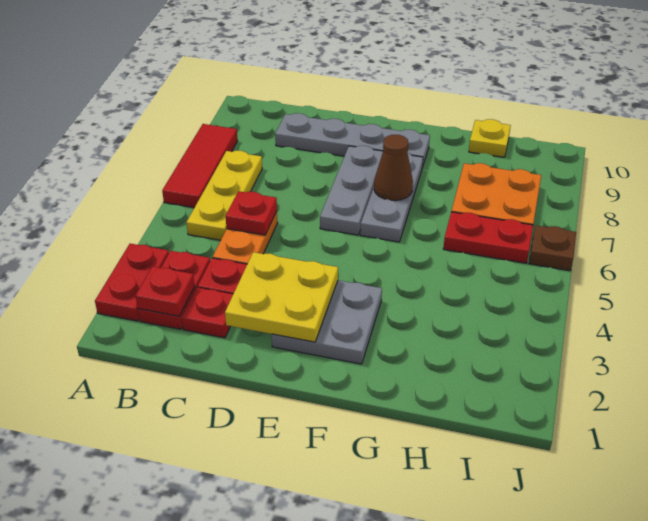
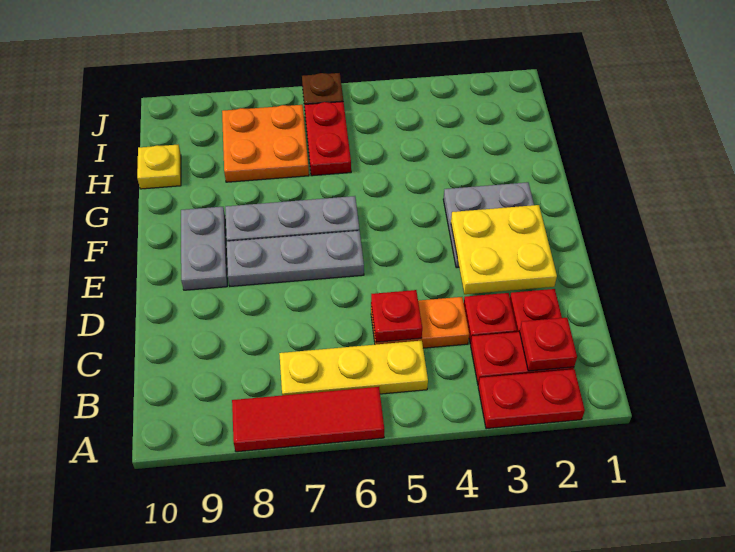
grey plate C9:F9 level 1 -> grey plate E9:F9 level 1
brown cone F7 level 2 -> none

